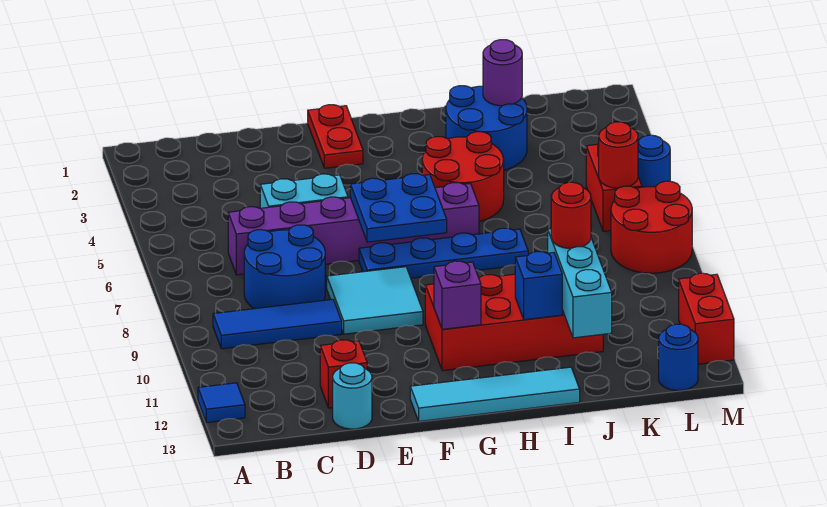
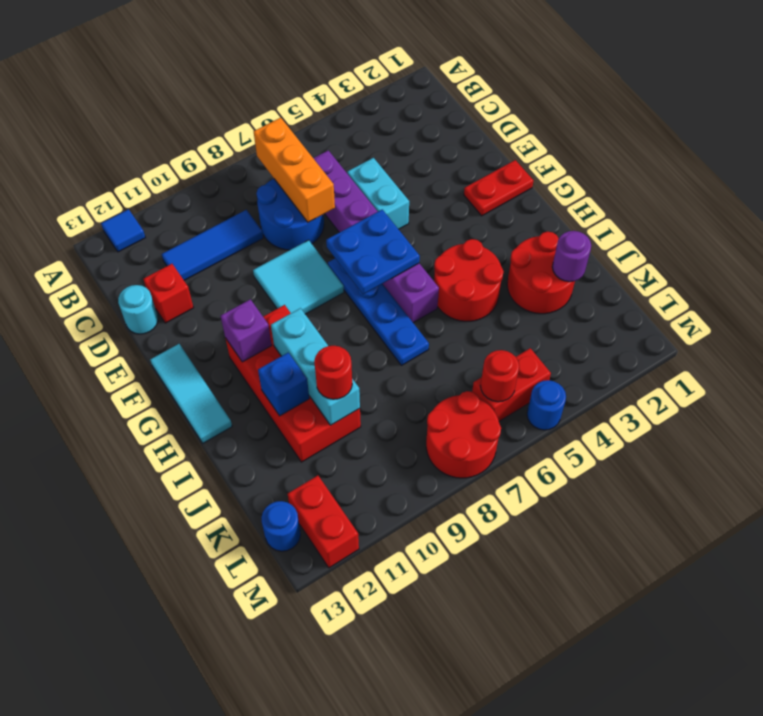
none -> orange brick B7:D7 level 2
blue tile B9:D9 level 1 -> blue tile C9:C11 level 1
cyan tile F13:I13 level 1 -> cyan tile F13:H13 level 1
blue round brick I2:J3 level 1 -> red round brick I2:J3 level 1
cyan brick J10:J12 level 2 -> cyan brick H10:J10 level 2
red brick M11:M12 level 1 -> red brick L12:M12 level 1

